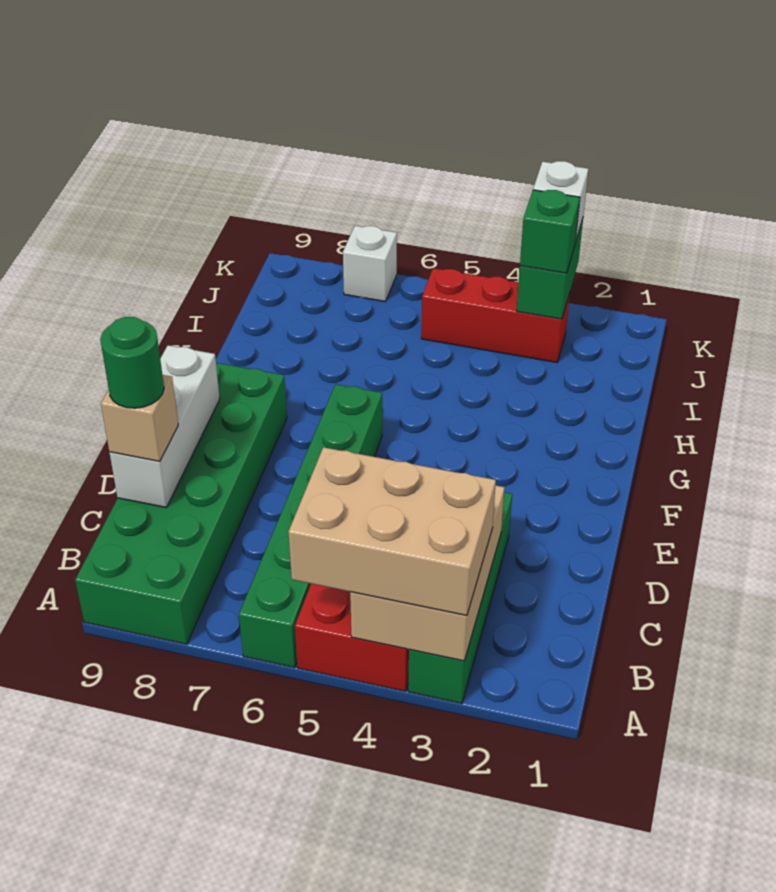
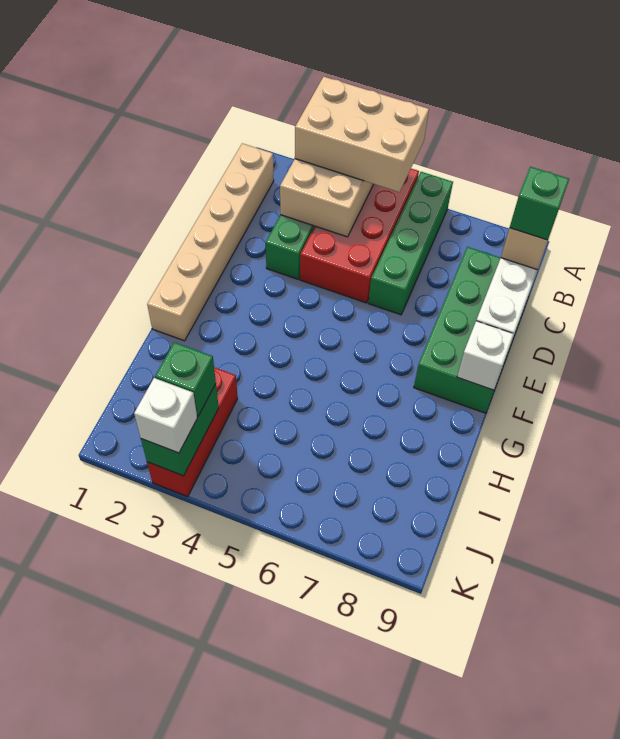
green brick A6:F6 level 1 -> green brick A6:D6 level 1
green brick A8:F9 level 1 -> green brick C8:F9 level 1
none -> tan brick B1:G1 level 1
green round brick C9 level 4 -> green brick C9 level 4
red brick J3:J5 level 1 -> red brick I3:K3 level 1
white brick K7 level 1 -> white brick F9 level 2

